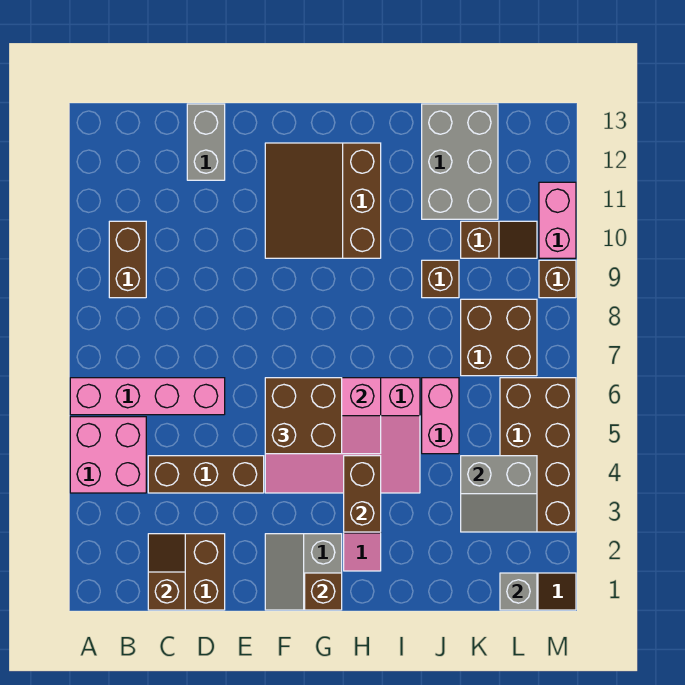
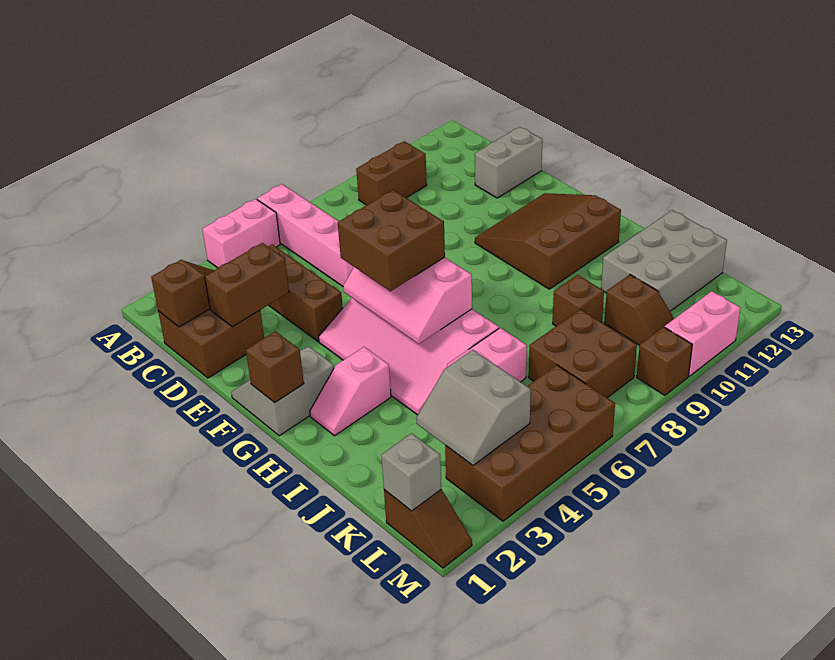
pink brick A4:B5 level 1 -> pink brick A4:A5 level 1
brown brick H3:H4 level 2 -> brown brick D2:D3 level 2

